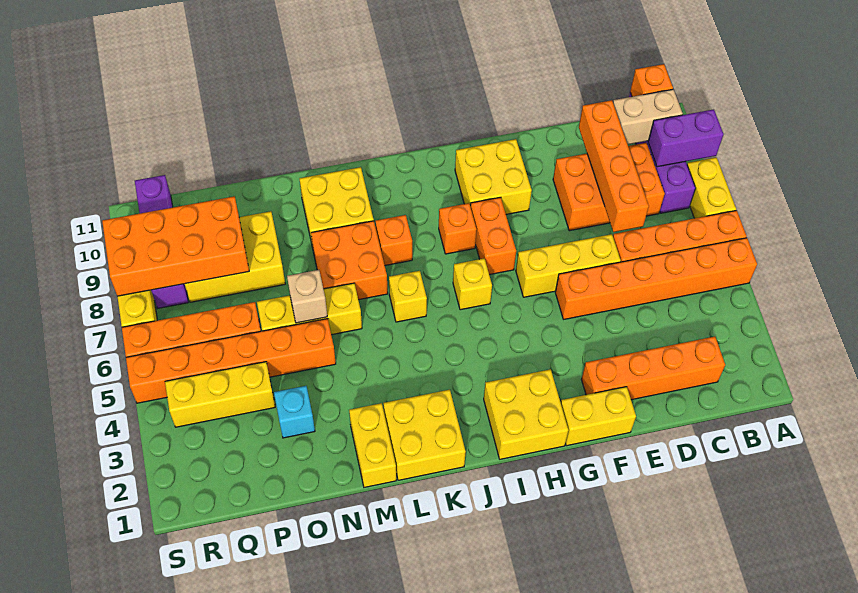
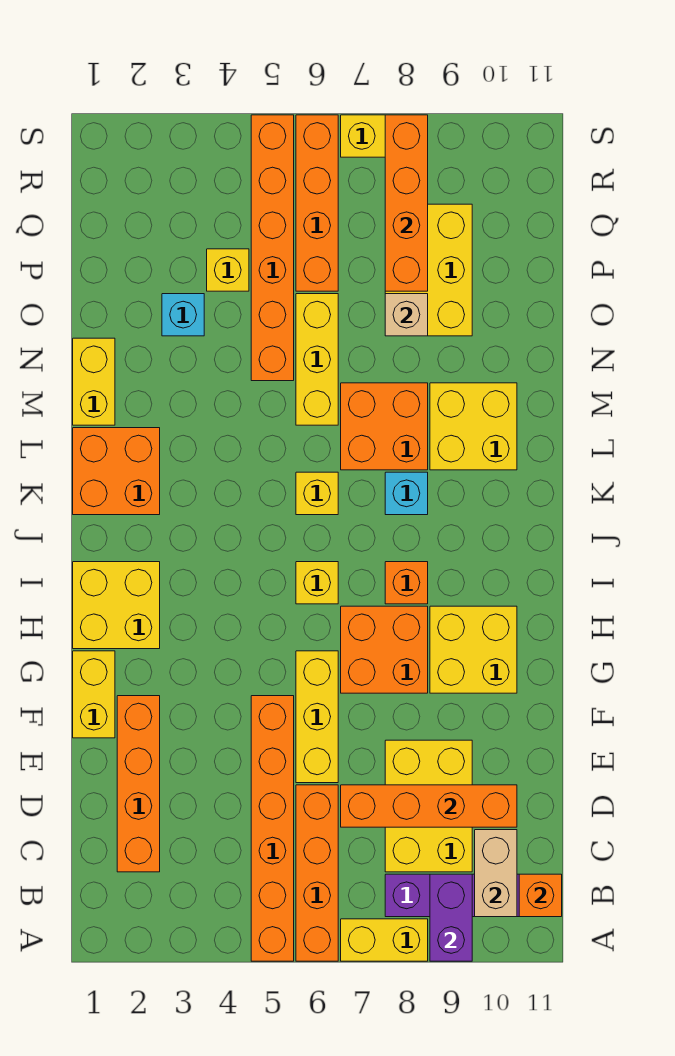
orange brick C8:E9 level 1 -> yellow brick C8:E9 level 1
orange brick H7:H8 level 1 -> orange brick G7:H8 level 1
yellow brick K1:L2 level 1 -> orange brick K1:L2 level 1
orange brick K8 level 1 -> cyan brick K8 level 1
yellow brick M1:M2 level 1 -> yellow brick M1:N1 level 1
tan brick N6 level 2 -> tan brick O8 level 2
yellow brick P4:R4 level 1 -> yellow brick P4 level 1
orange brick P8:S9 level 2 -> orange brick P8:S8 level 2
purple brick R8:R11 level 1 -> none

